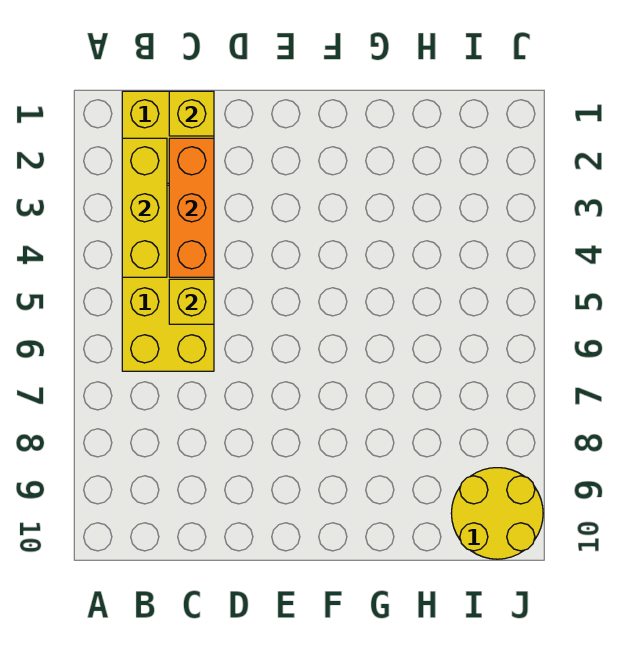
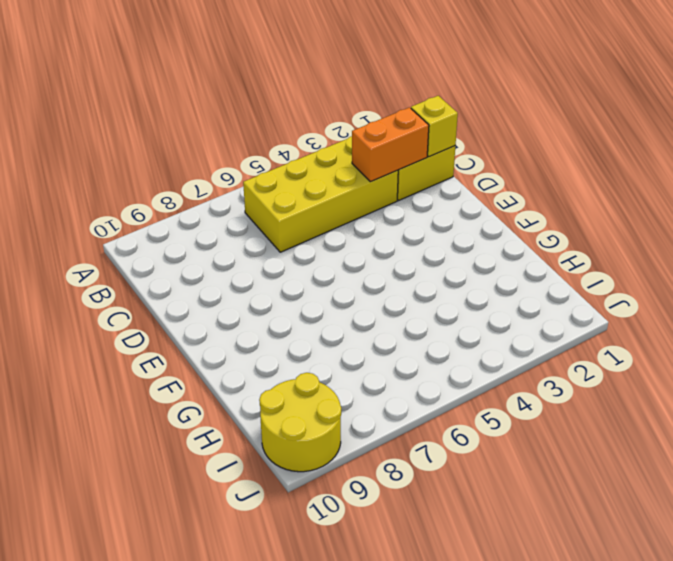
yellow brick B2:B4 level 2 -> none
orange brick C2:C4 level 2 -> orange brick C2:C3 level 2
yellow brick C5 level 2 -> none

